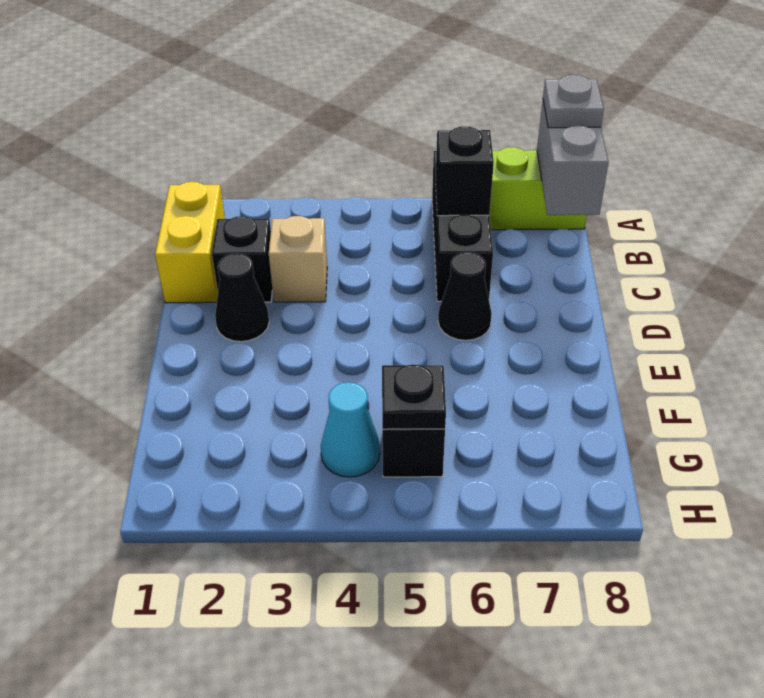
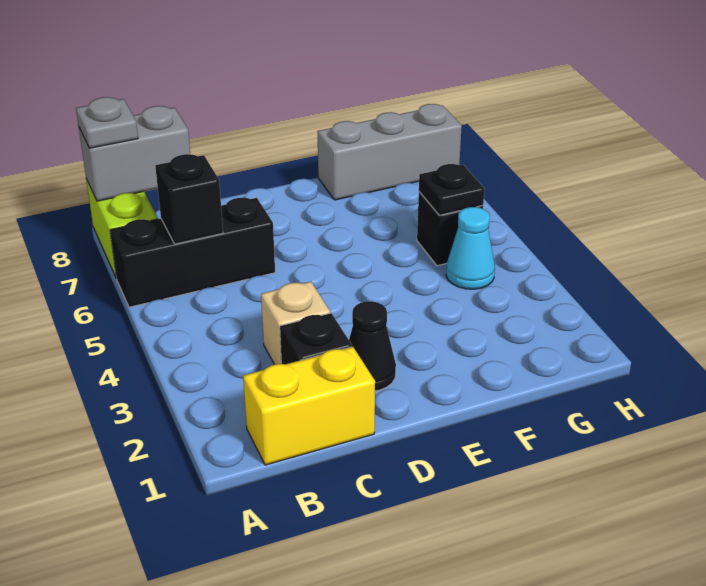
black cone D6 level 1 -> none
none -> grey brick F8:H8 level 1

